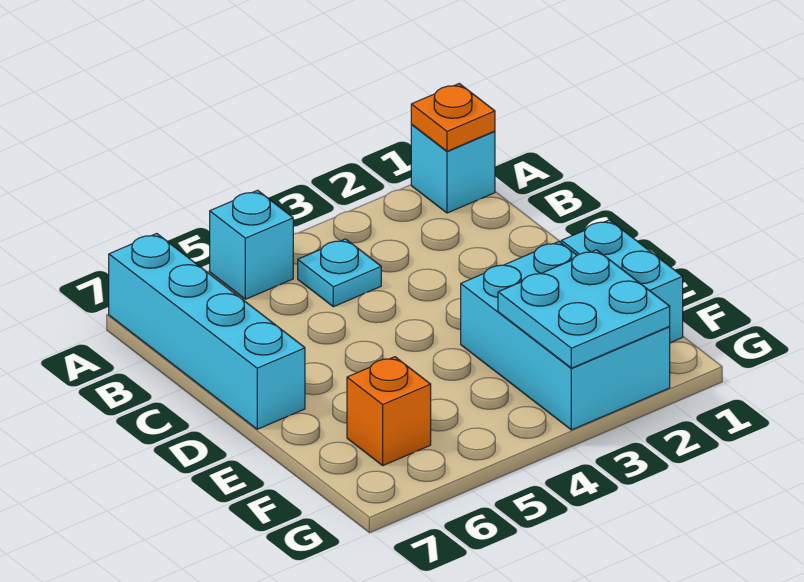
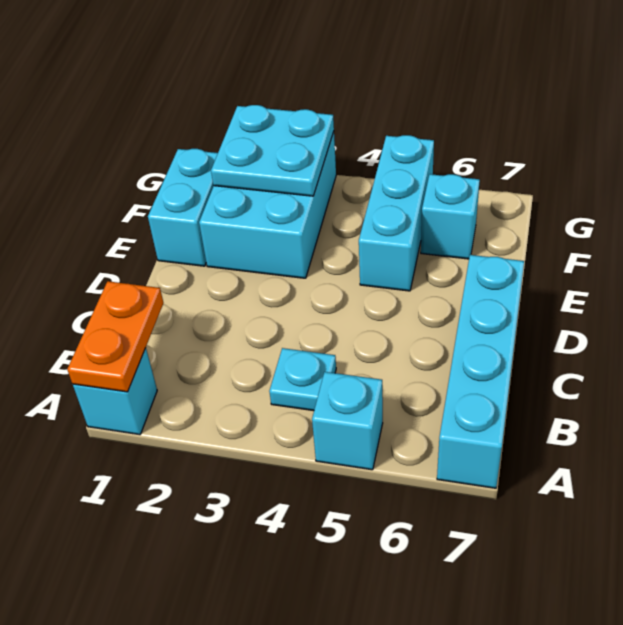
orange plate A1 level 2 -> orange plate A1:B1 level 2
none -> cyan brick E5:G5 level 1
orange brick F6 level 1 -> cyan brick F6 level 1

